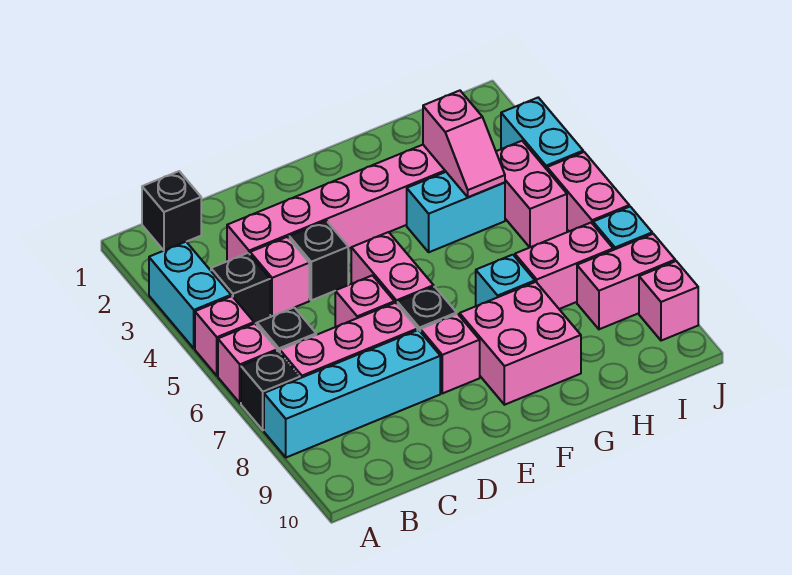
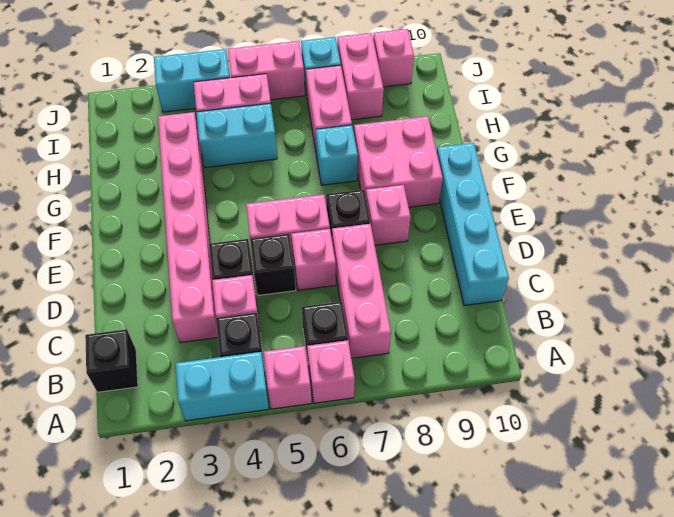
black brick A7 level 1 -> black brick D5 level 1
cyan brick A8:D8 level 1 -> cyan brick C10:F10 level 1
cyan brick G4:H4 level 1 -> cyan brick H4:H5 level 1
pink slope H3:H4 level 2 top 3 -> none

